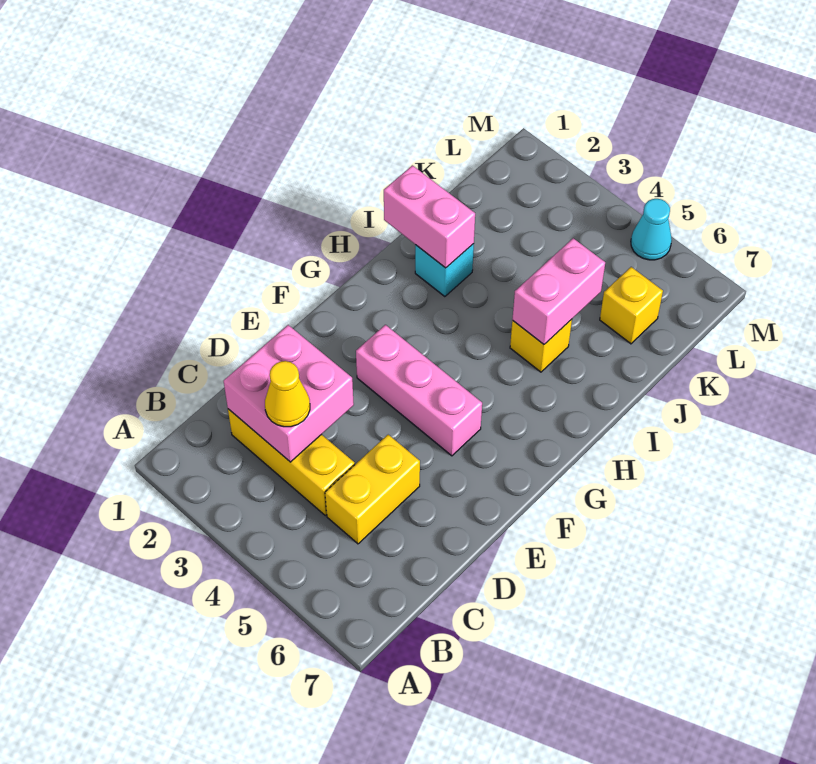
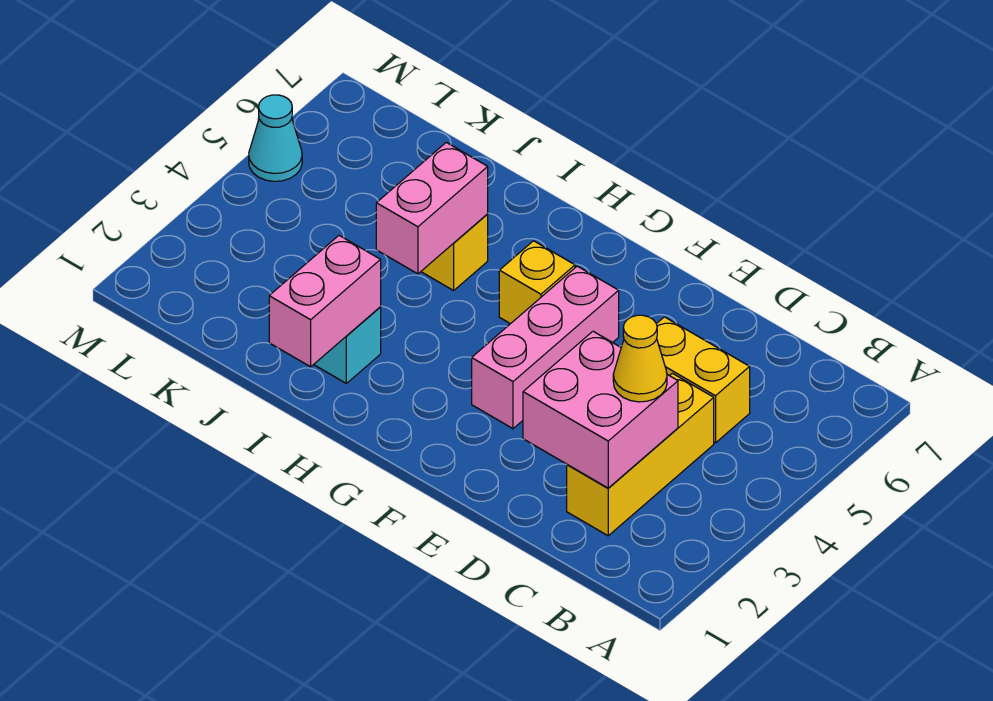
pink brick I5:J5 level 2 -> pink brick I4:I5 level 2
yellow brick K6 level 1 -> yellow brick G5 level 1

